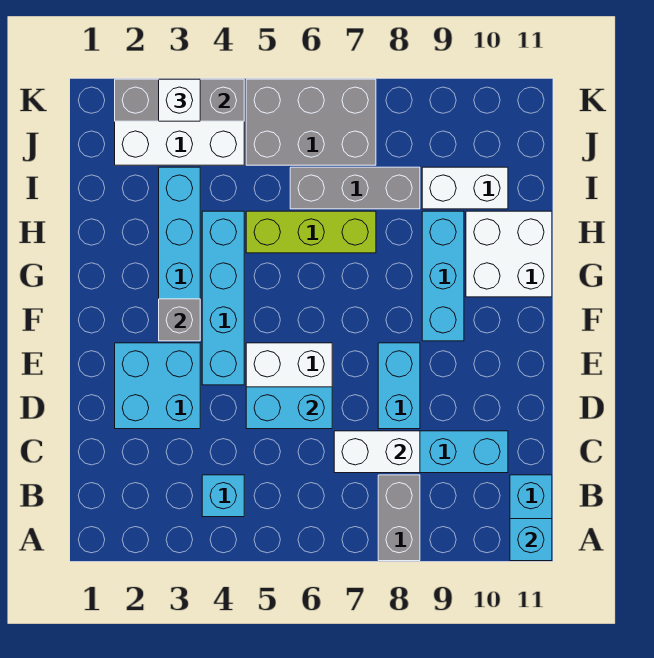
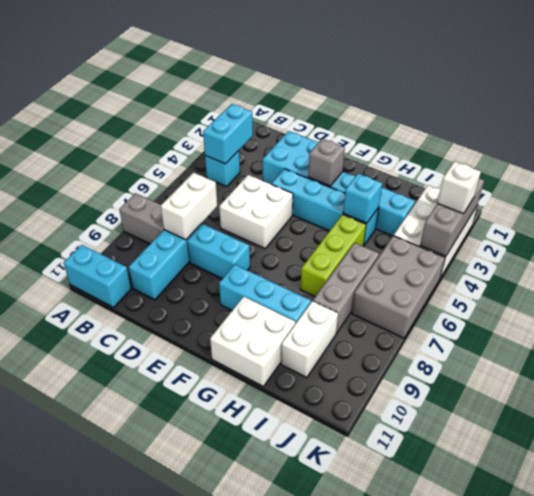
cyan brick A11 level 2 -> cyan brick H4 level 2
cyan brick D5:D6 level 2 -> cyan brick B3:B4 level 2

